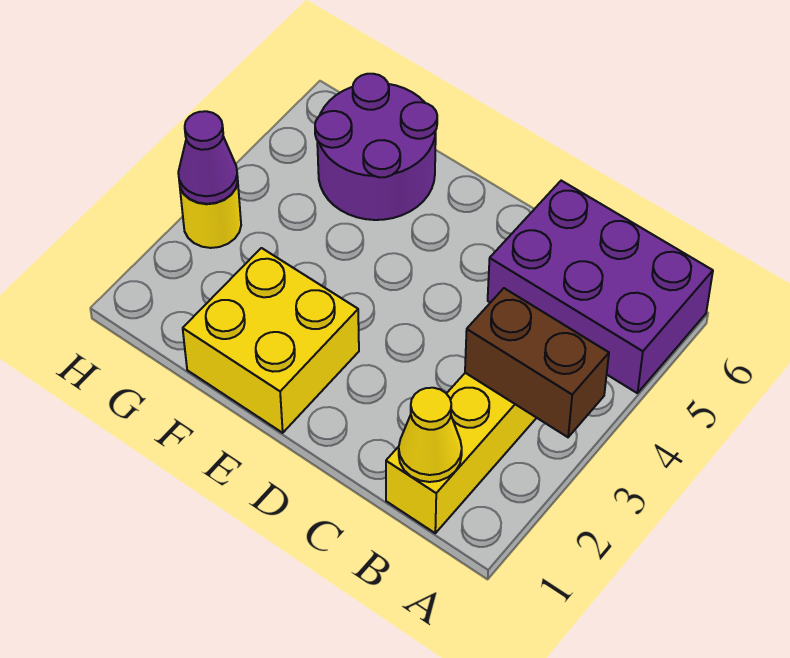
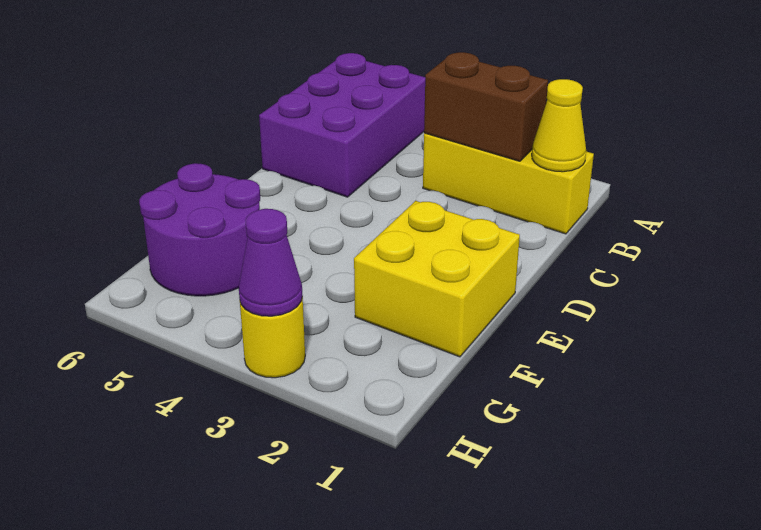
brown brick A3:B3 level 2 -> brown brick B2:B3 level 2

